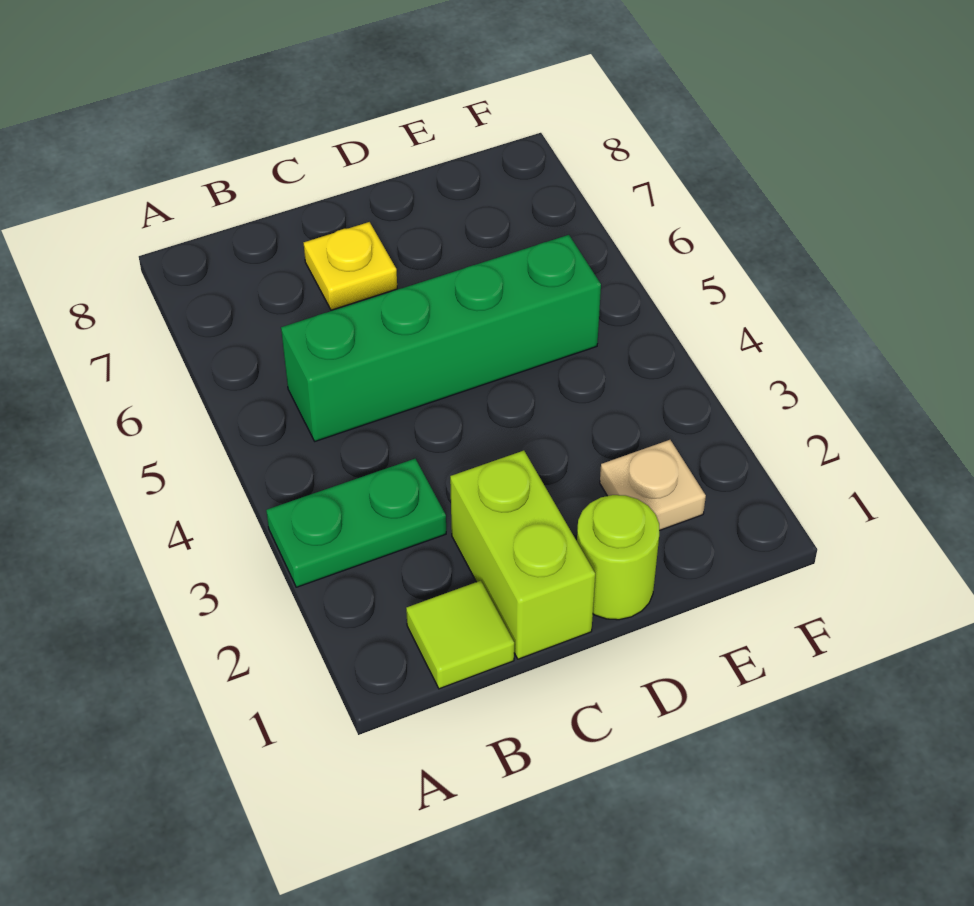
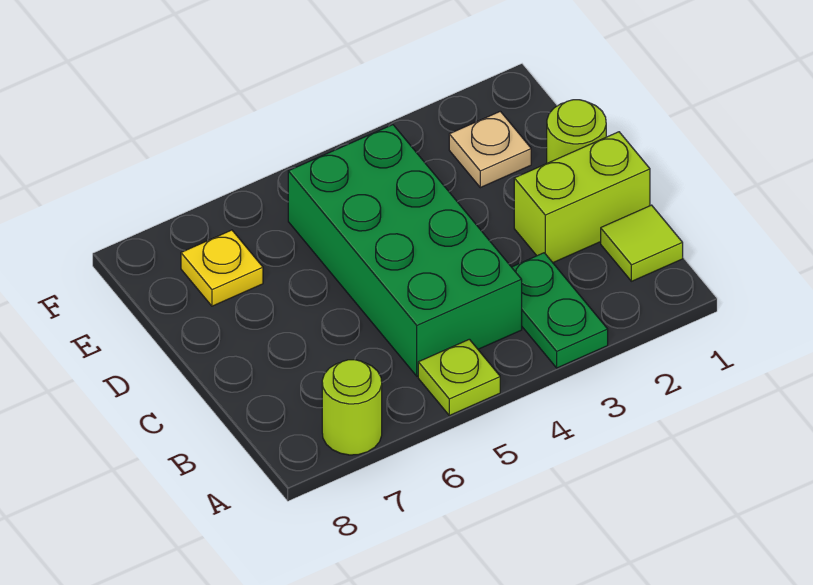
none -> lime plate A5 level 1
none -> lime round brick A7 level 1
green brick B5:E5 level 1 -> green brick B4:E5 level 1
yellow plate C7 level 1 -> yellow plate E7 level 1

